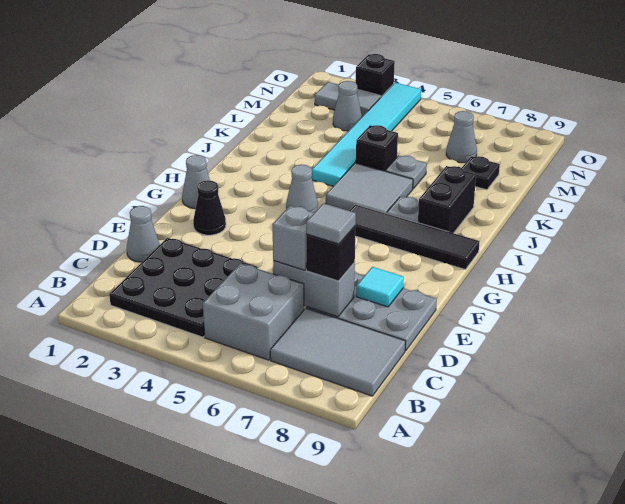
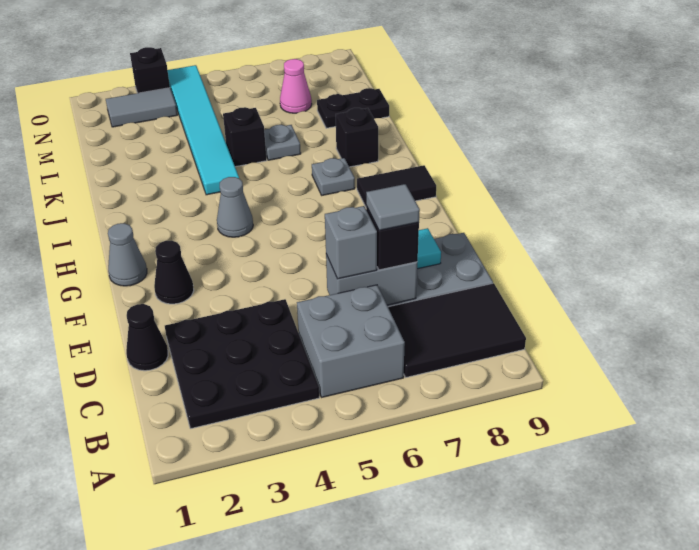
grey tile B7:C9 level 1 -> black tile B7:C9 level 1
grey cone D1 level 1 -> black cone D1 level 1
black tile H6:H9 level 1 -> black tile H8:H9 level 1
grey tile I5:J6 level 1 -> none
black brick I8:J8 level 1 -> black brick J8 level 1
black plate L8 level 1 -> black plate L8:L9 level 1
grey cone M3 level 1 -> none
grey cone M7 level 1 -> pink cone M7 level 1

